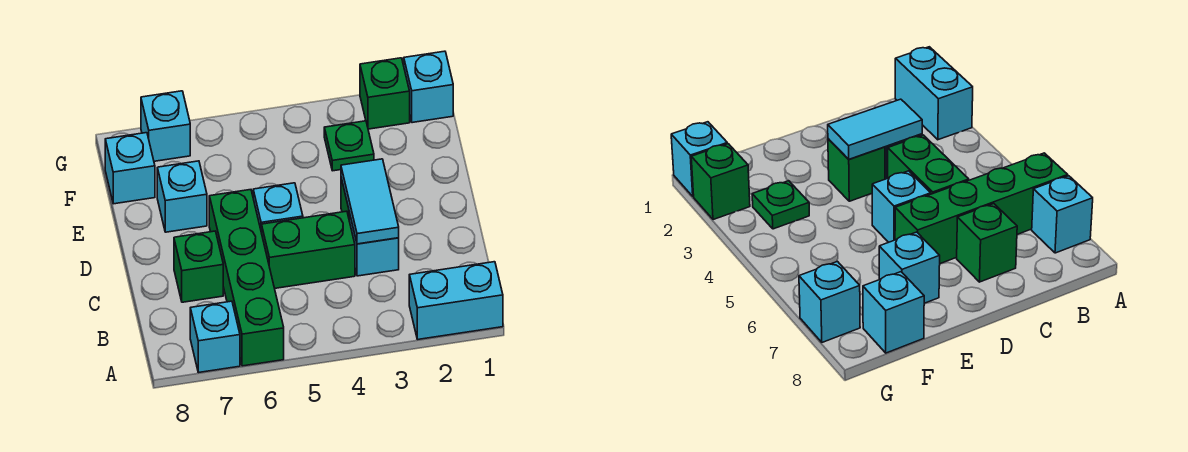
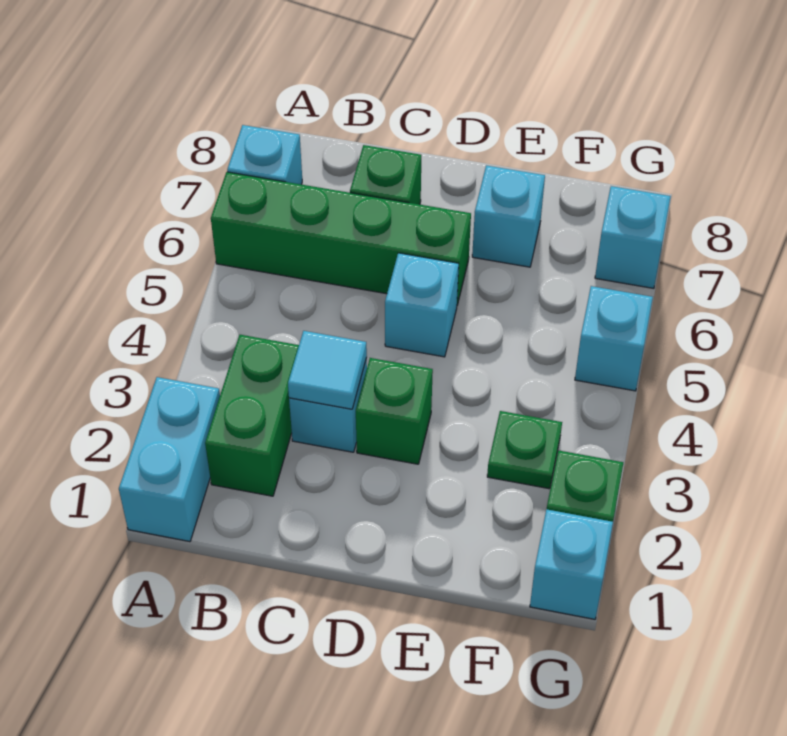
cyan tile C3:D3 level 2 -> cyan tile C3 level 2
green brick C4:C5 level 1 -> green brick B2:B3 level 1
cyan brick F8 level 1 -> cyan brick G5 level 1

